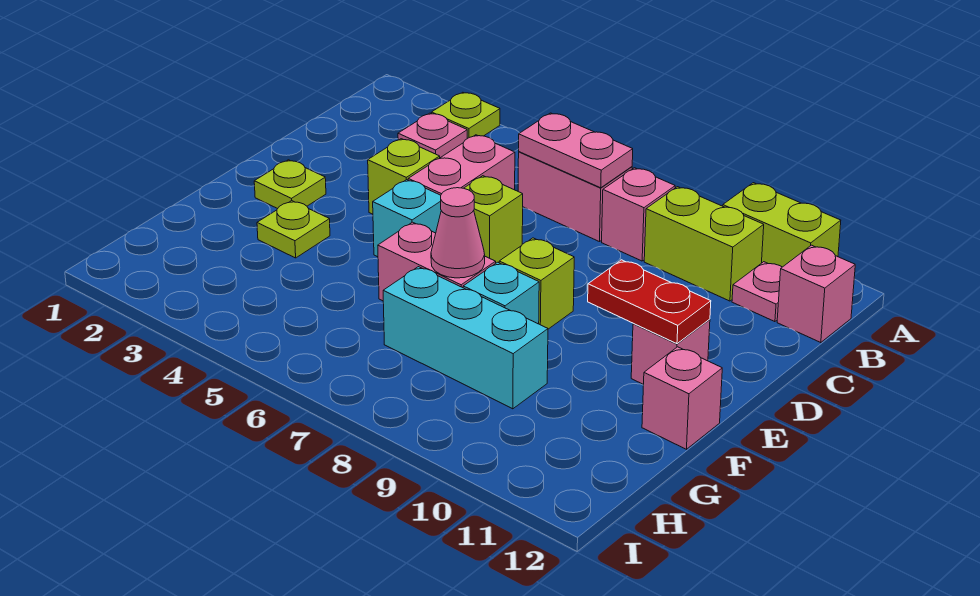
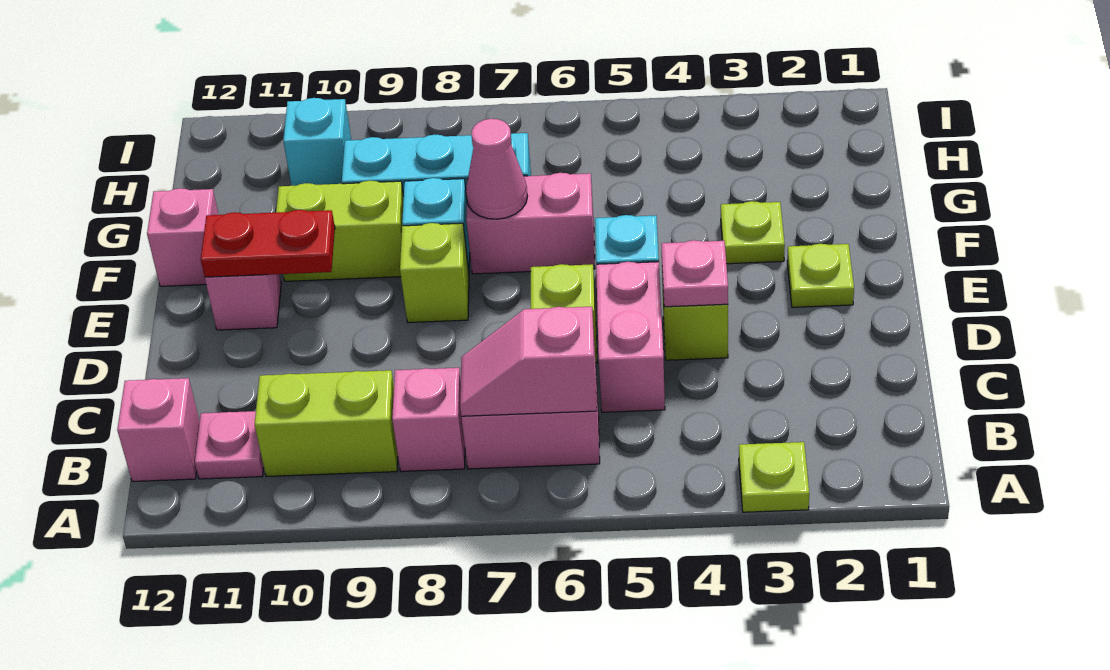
lime brick A10:A11 level 1 -> lime brick F9:F10 level 1
pink plate B3 level 1 -> pink plate D4 level 2
pink plate B6:B7 level 2 -> pink slope B6:B7 level 2 top 6
none -> cyan brick H10 level 1

